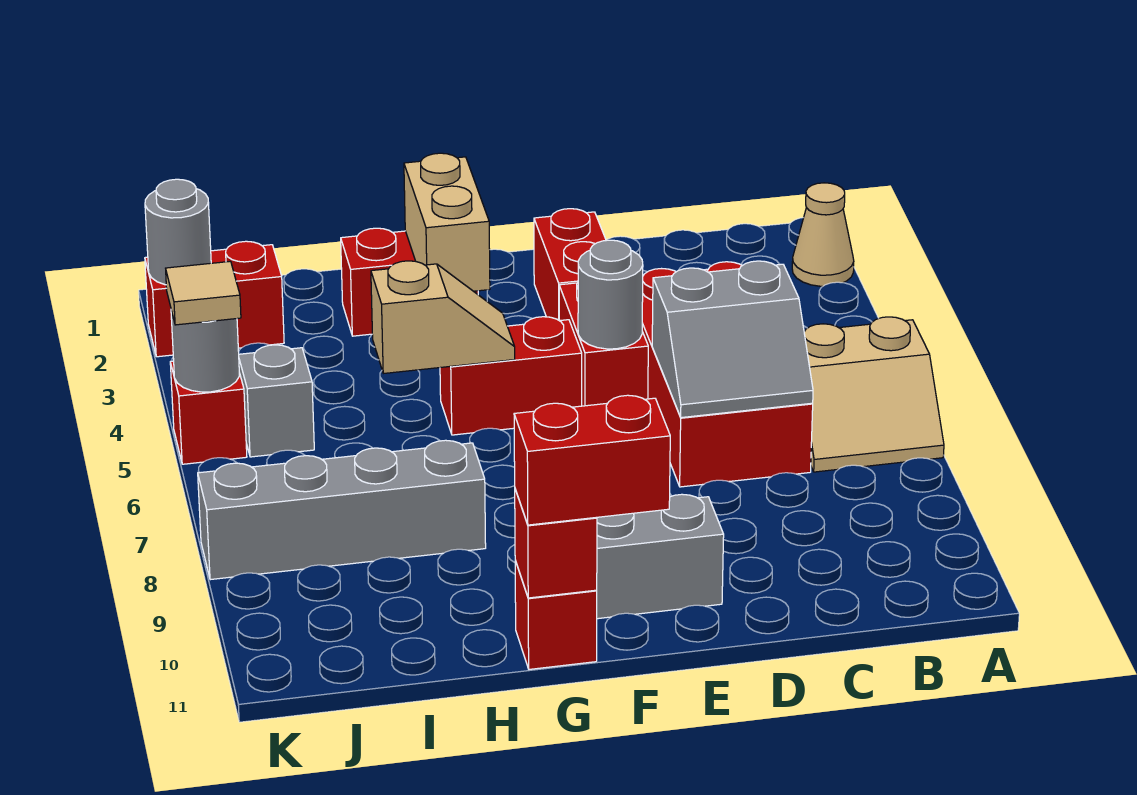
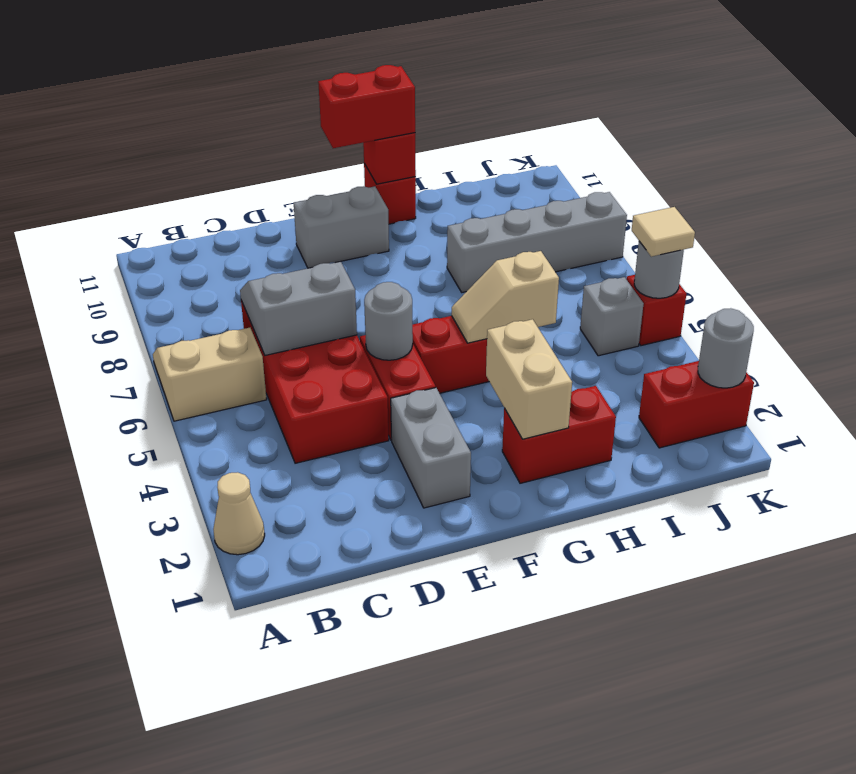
red brick E2:E3 level 1 -> grey brick E2:E3 level 1

